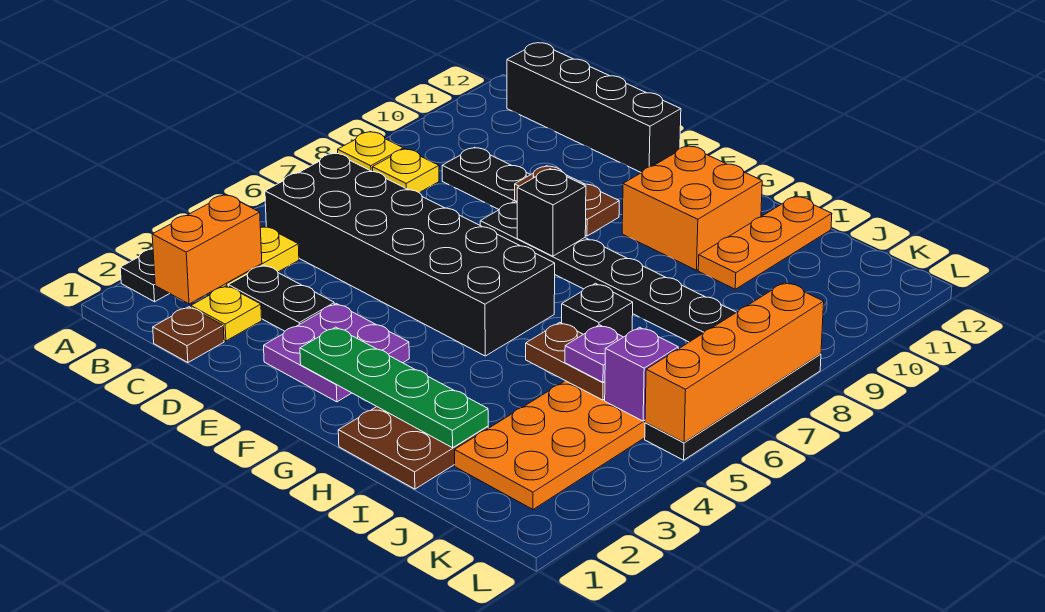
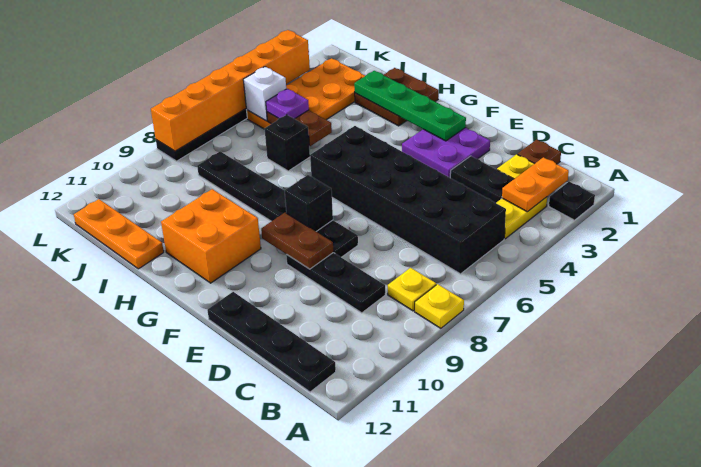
orange brick B2:B3 level 2 -> orange plate B2:B3 level 2
black brick B12:E12 level 1 -> black plate B12:E12 level 1
orange plate I10:I12 level 1 -> orange plate I12:K12 level 1
purple brick K5 level 2 -> white brick K5 level 2
orange brick L5:L8 level 2 -> orange brick L3:L8 level 2

